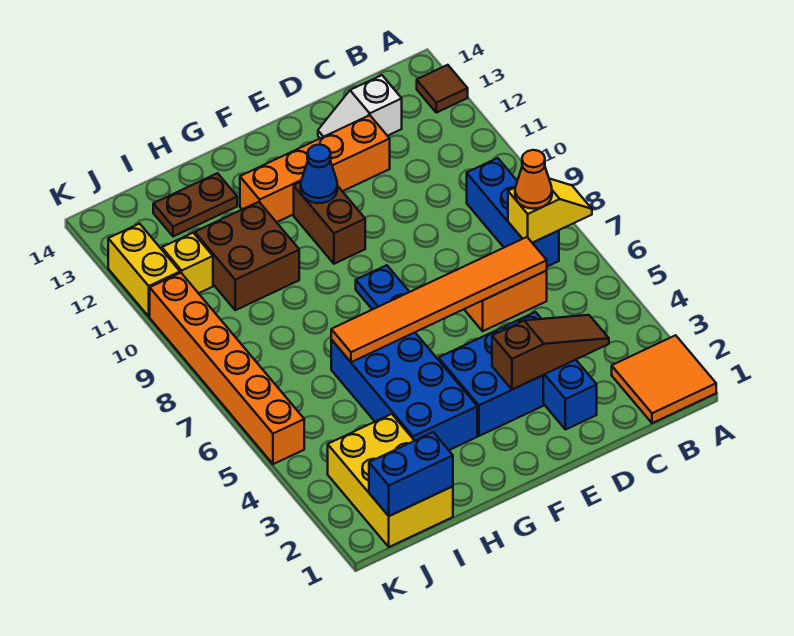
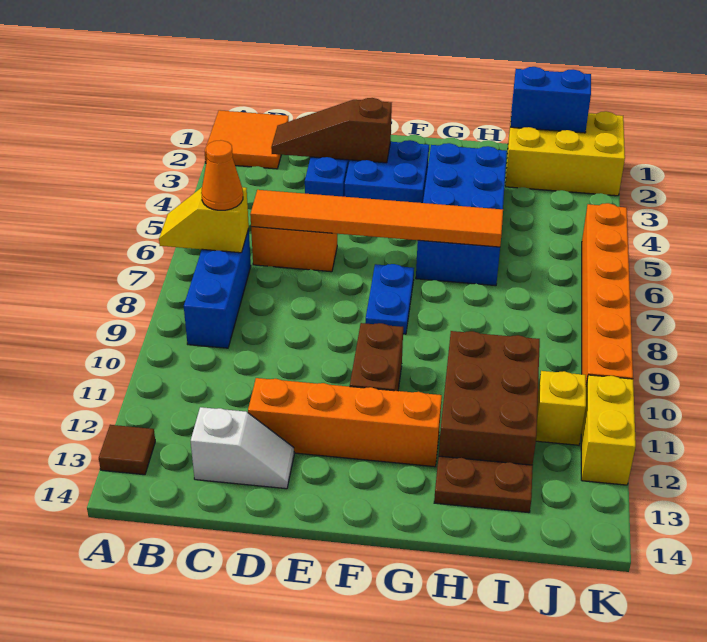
blue cone F11 level 2 -> none
brown brick H10:I11 level 1 -> brown brick H10:I12 level 1
yellow brick I1:J3 level 1 -> yellow brick I1:K2 level 1

